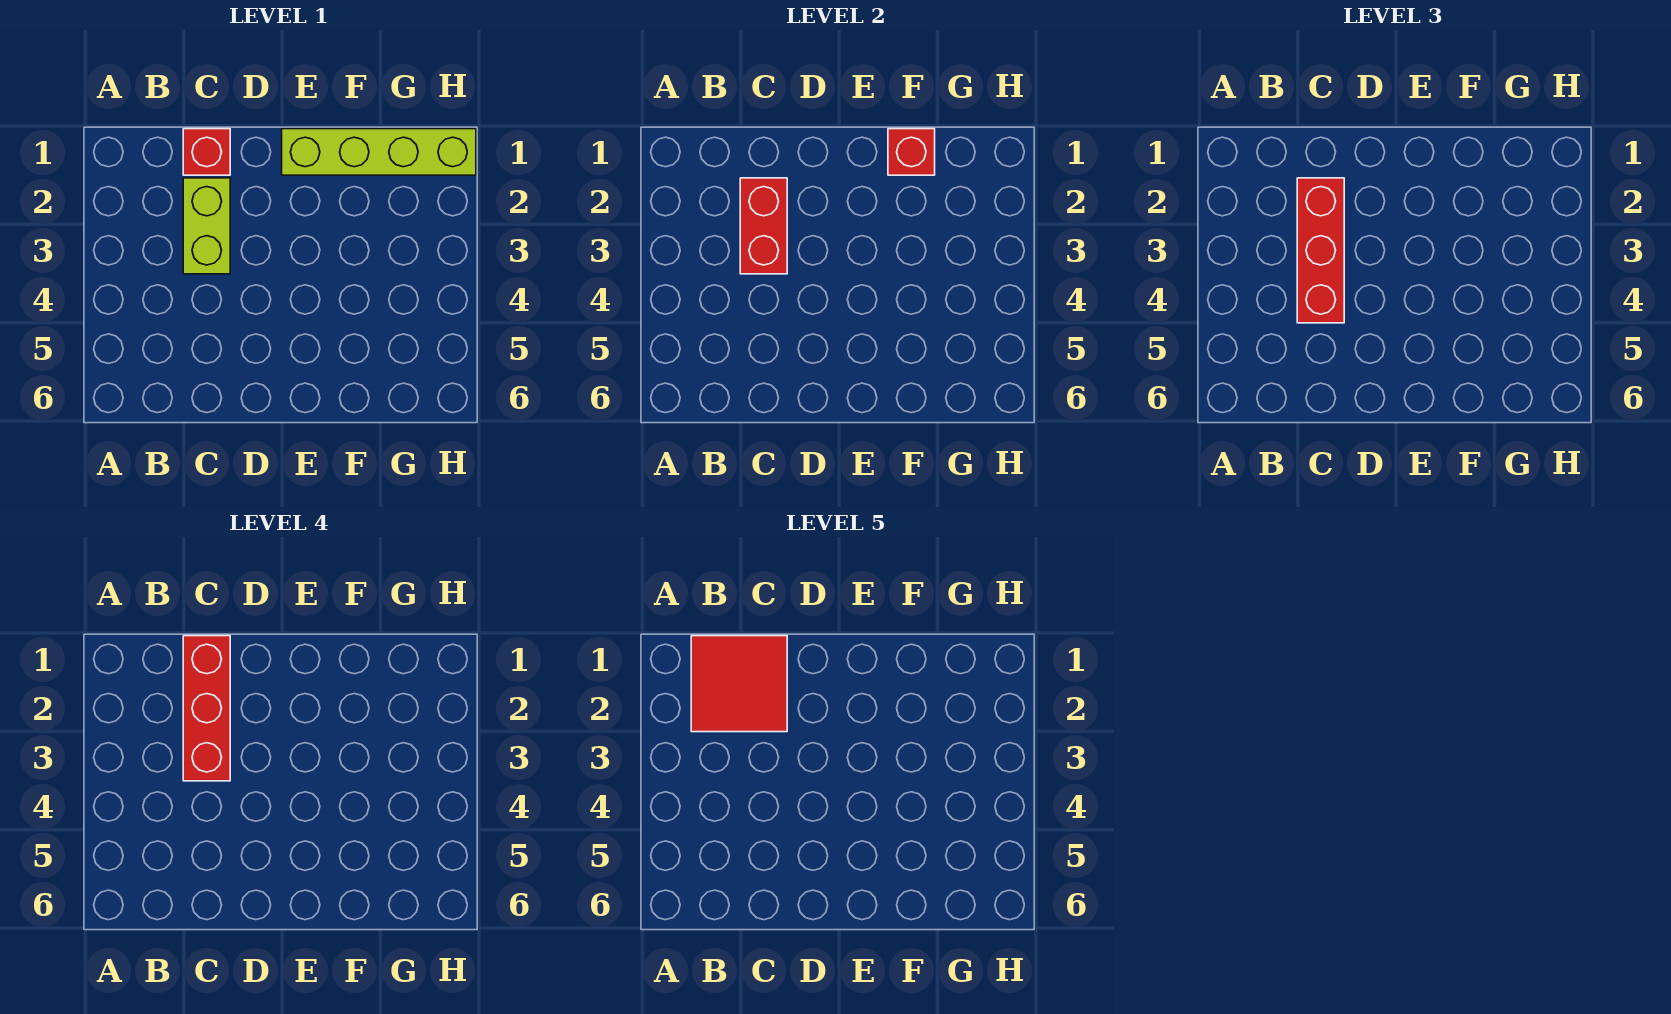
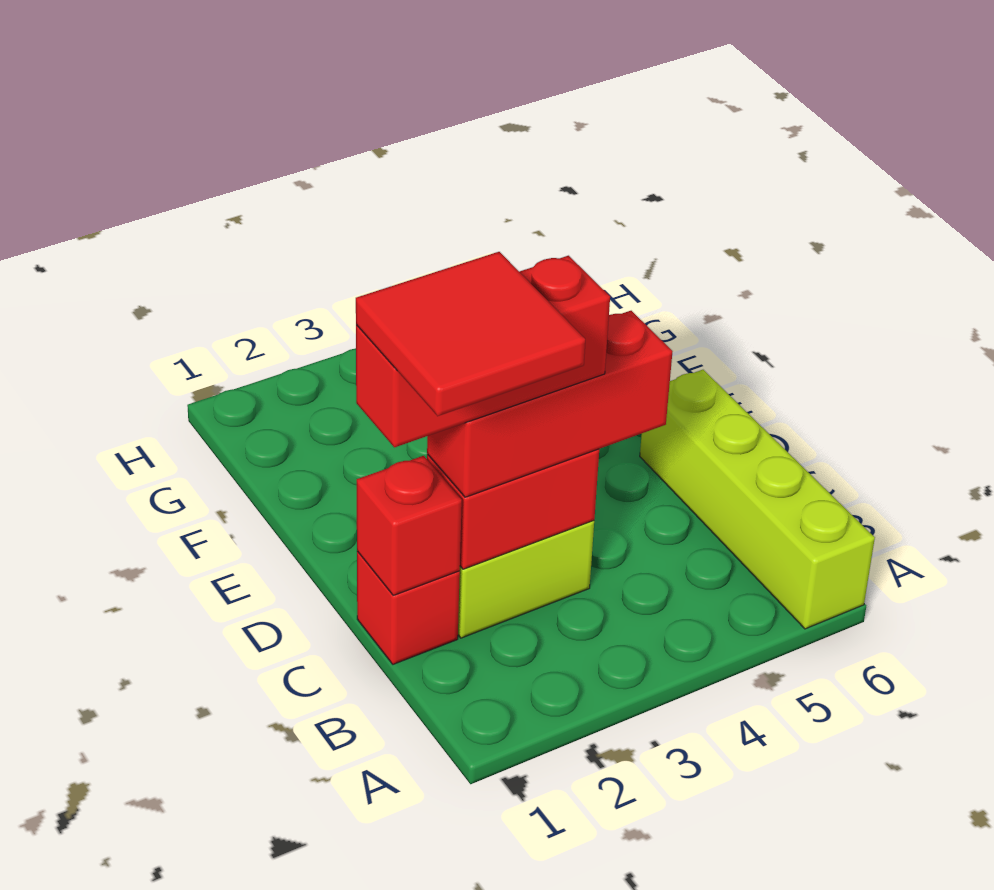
lime brick E1:H1 level 1 -> lime brick A6:D6 level 1
red brick F1 level 2 -> red brick C1 level 2

